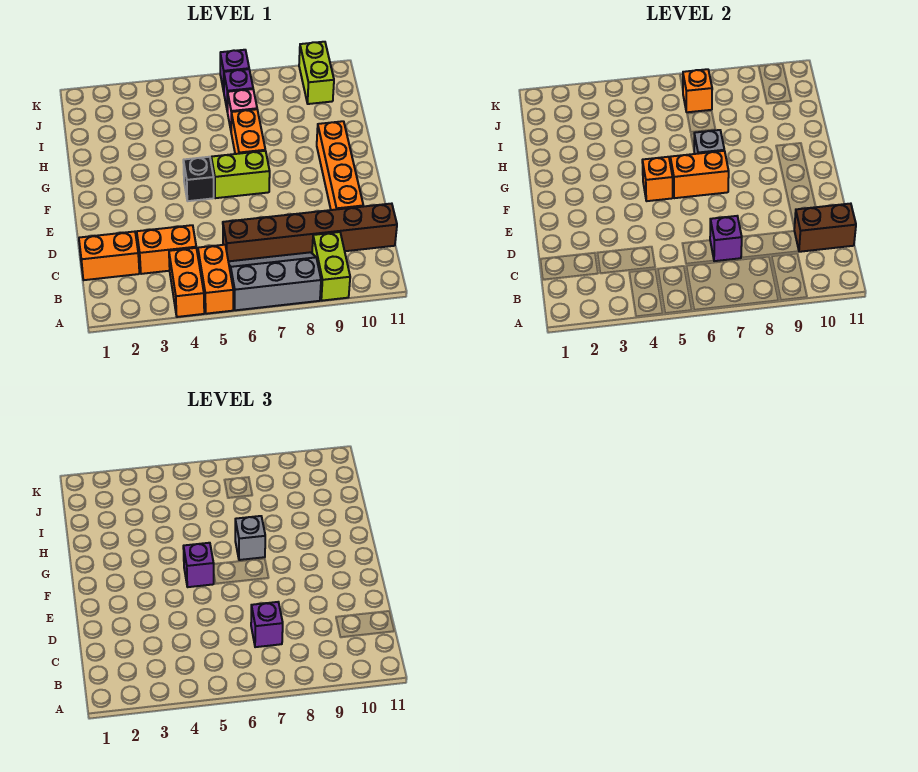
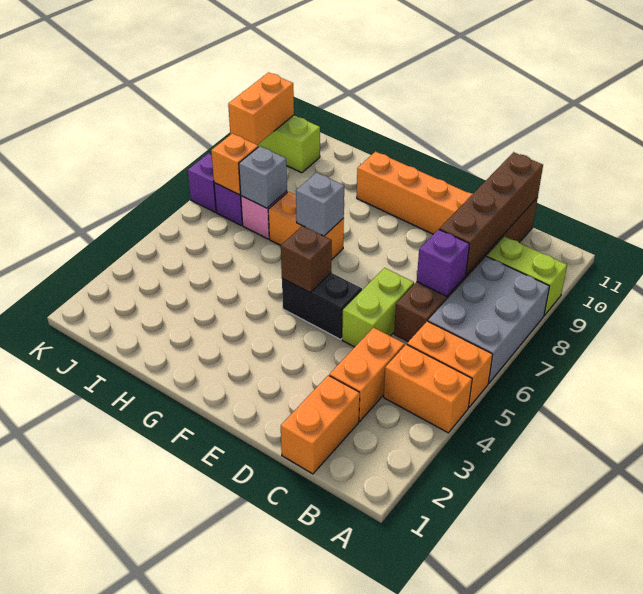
grey slope A6:B8 level 1 top A -> grey brick A6:B8 level 1
purple brick C7 level 3 -> none
brown brick C10:C11 level 2 -> brown brick C8:C11 level 2
black brick F5 level 1 -> black brick E5:F5 level 1
orange brick F5 level 2 -> brown brick F5 level 2
purple brick F5 level 3 -> none
lime brick F6:F7 level 1 -> lime brick D5:D6 level 1
orange brick F6:F7 level 2 -> orange brick K9:K10 level 2
grey brick G7 level 3 -> grey brick I7 level 2

